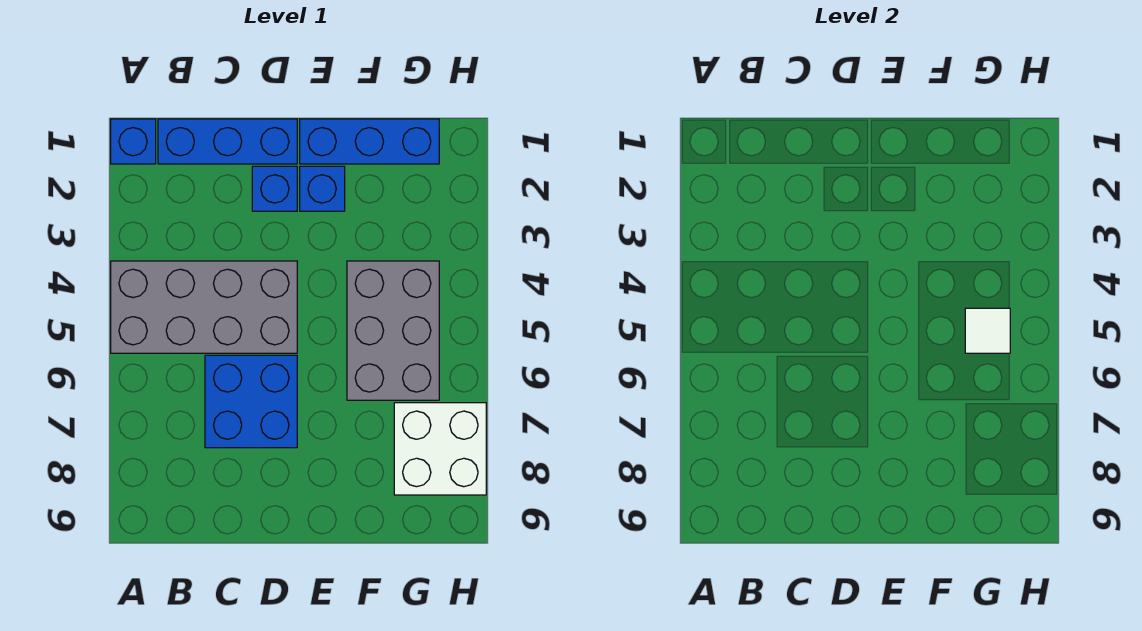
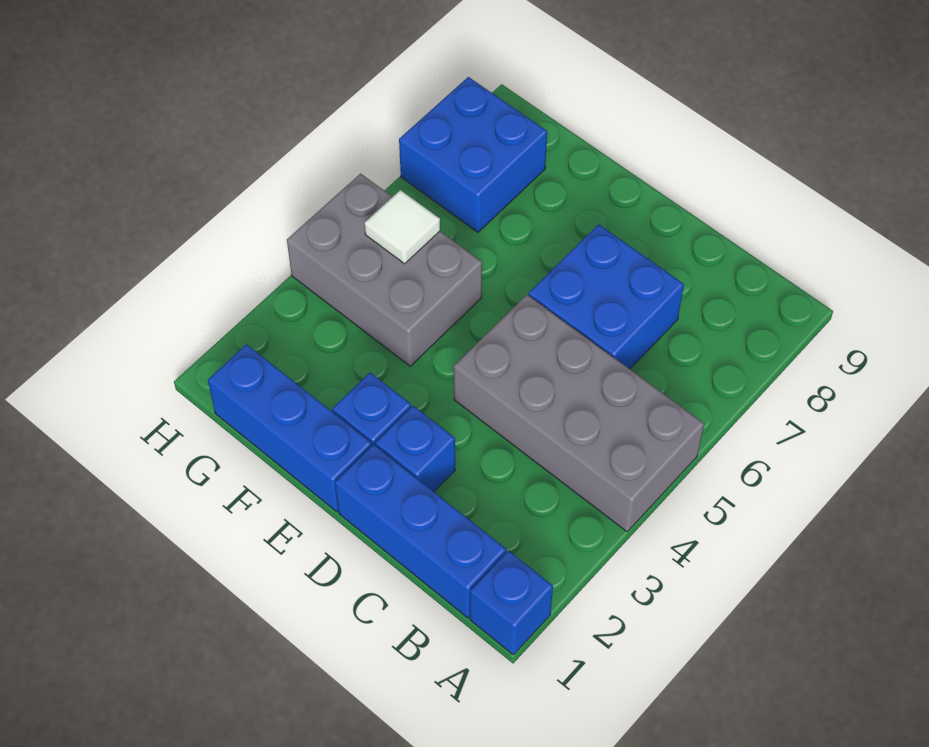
grey brick F4:G6 level 1 -> grey brick F4:H5 level 1
white brick G7:H8 level 1 -> blue brick G7:H8 level 1

